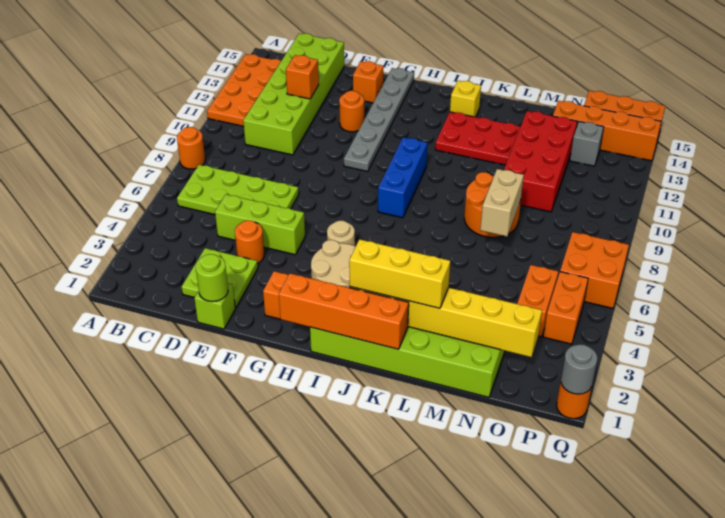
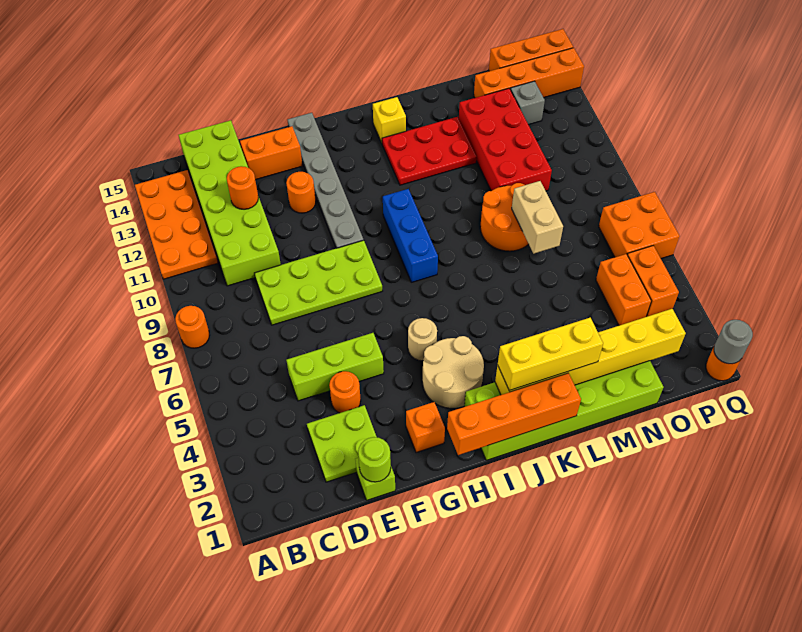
lime plate B6:E7 level 1 -> lime plate D8:G9 level 1
orange brick D12 level 2 -> orange round brick D12 level 2
orange brick F14 level 1 -> orange brick E14:F14 level 1

